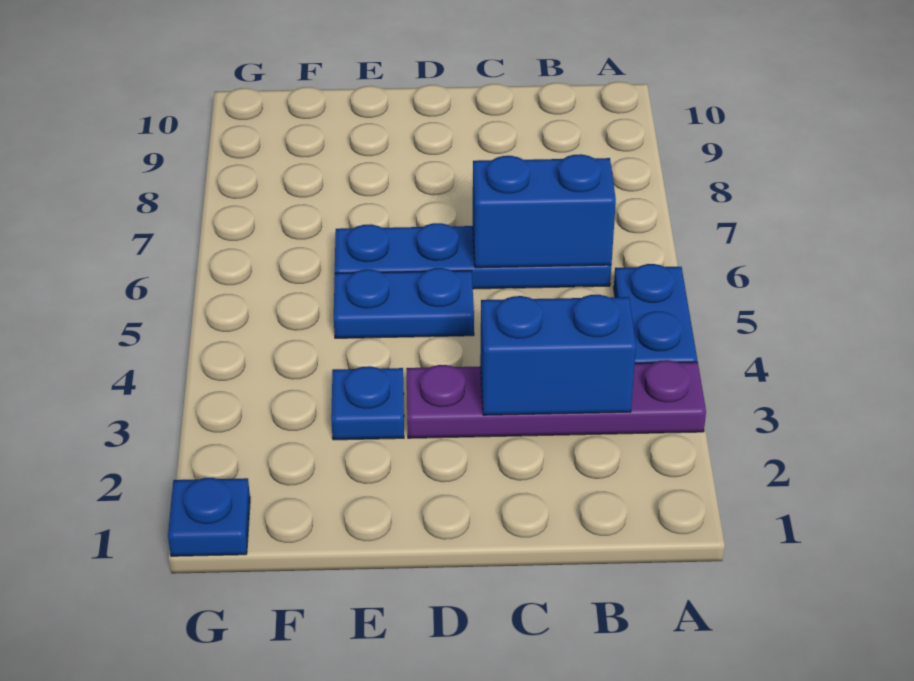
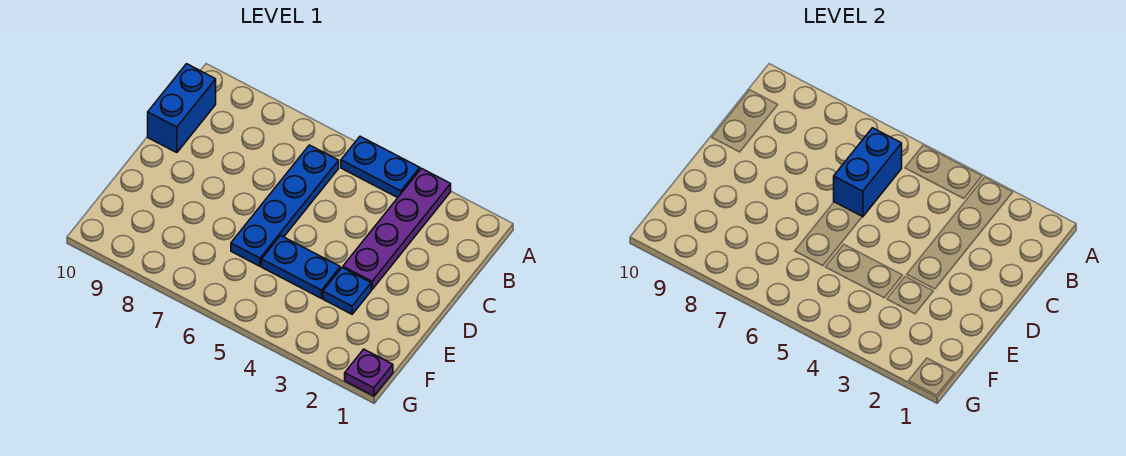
blue brick B3:C3 level 2 -> blue brick B10:C10 level 1
blue plate D5:E5 level 1 -> blue plate E4:E5 level 1
blue plate G1 level 1 -> purple plate G1 level 1

